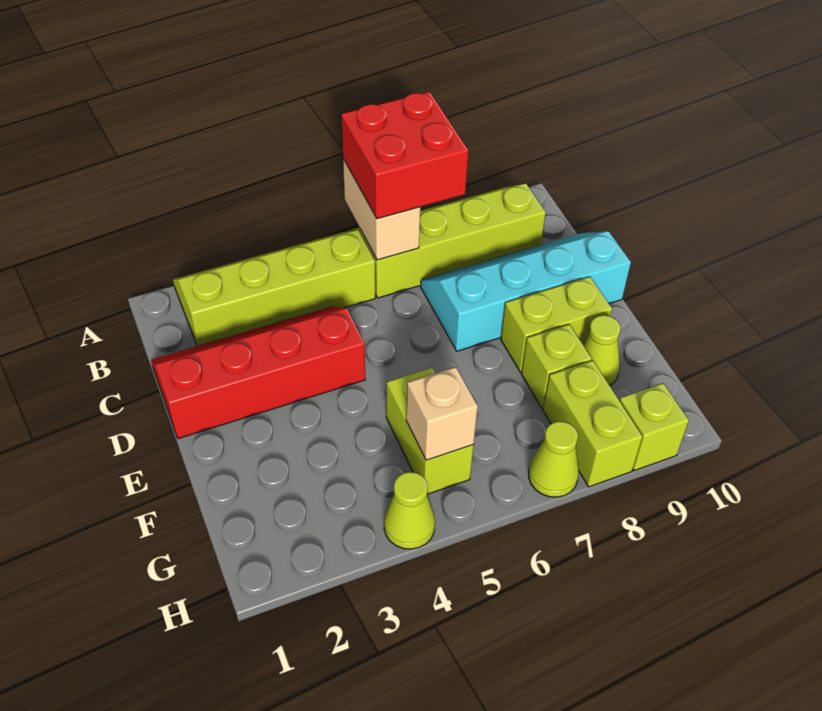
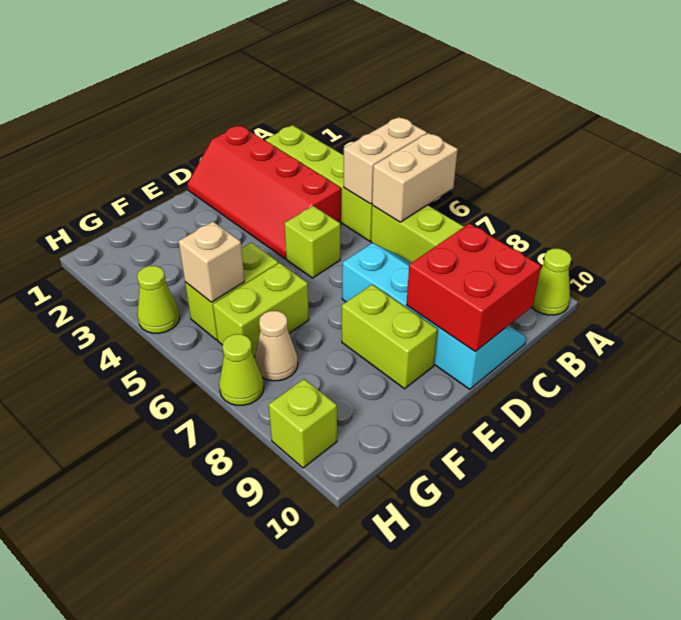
none -> tan brick A5:B5 level 2
red brick A6:B7 level 3 -> red brick C9:D10 level 2
red slope C1:D4 level 1 top D -> red slope C1:D4 level 1 top C
lime brick F8 level 1 -> lime brick D5 level 1
lime cone F9 level 1 -> lime cone A10 level 1
none -> tan cone G7 level 1
lime brick G8:H8 level 1 -> lime brick F6:G6 level 1

